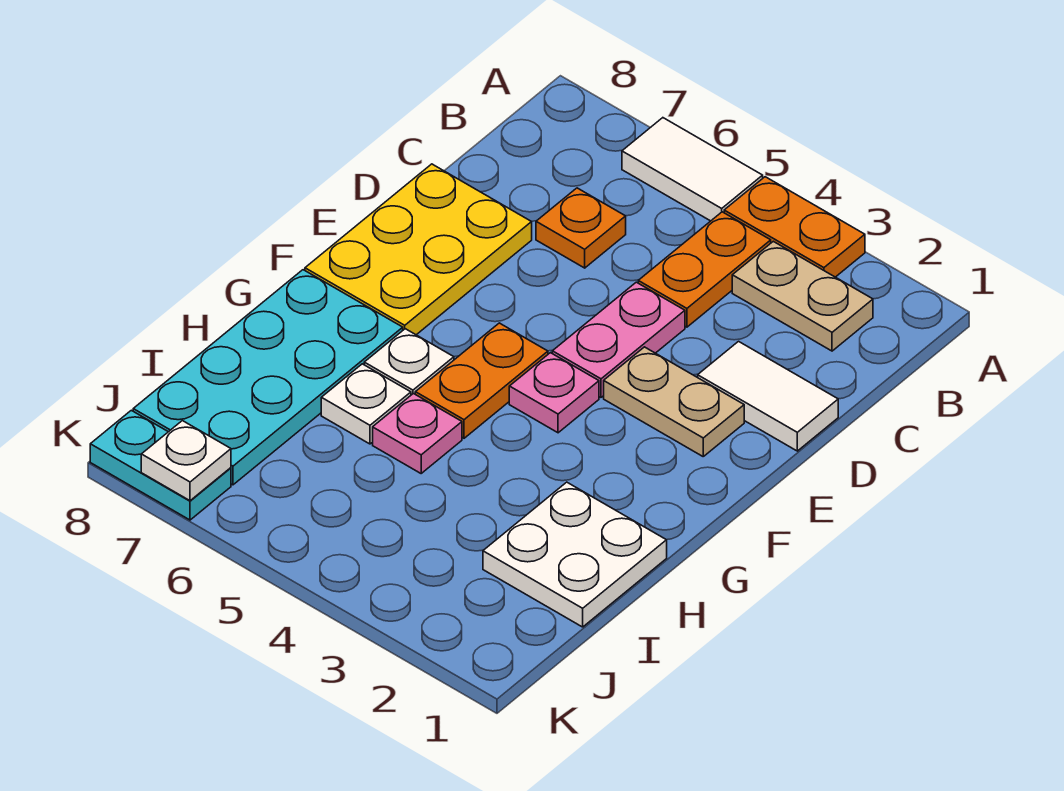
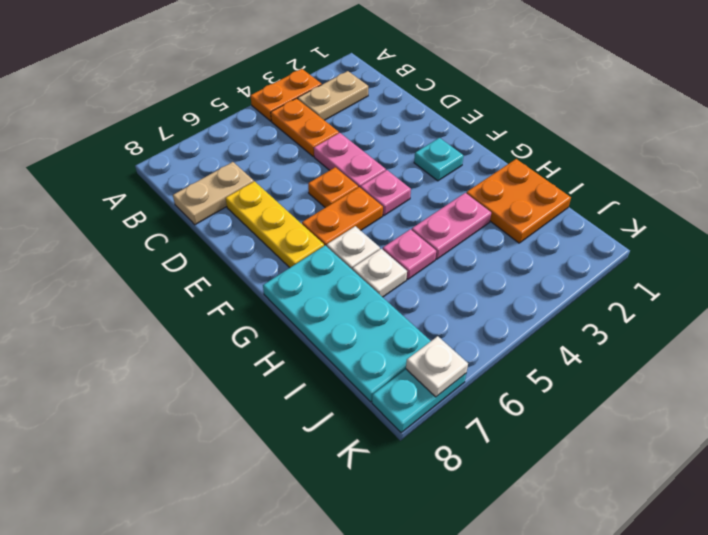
white tile A5:A6 level 1 -> none
orange plate C6 level 1 -> orange plate E5 level 1
white tile D1:D2 level 1 -> none
yellow plate D7:F8 level 1 -> yellow plate D7:F7 level 1
tan plate E2:E3 level 1 -> tan plate C7:C8 level 1
none -> cyan plate F2 level 1
orange plate F5:G5 level 1 -> orange plate F5:F6 level 1
white plate H1:I2 level 1 -> orange plate H1:I2 level 1
none -> pink plate H3:H4 level 1

